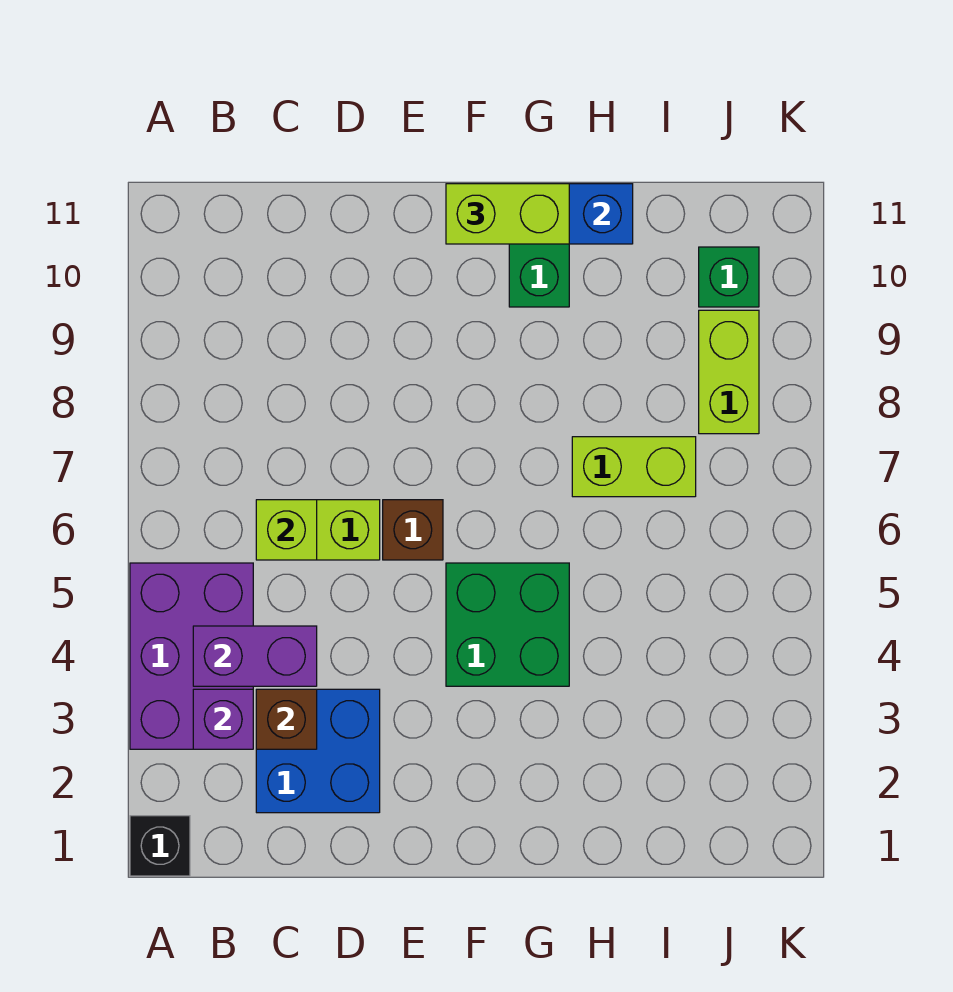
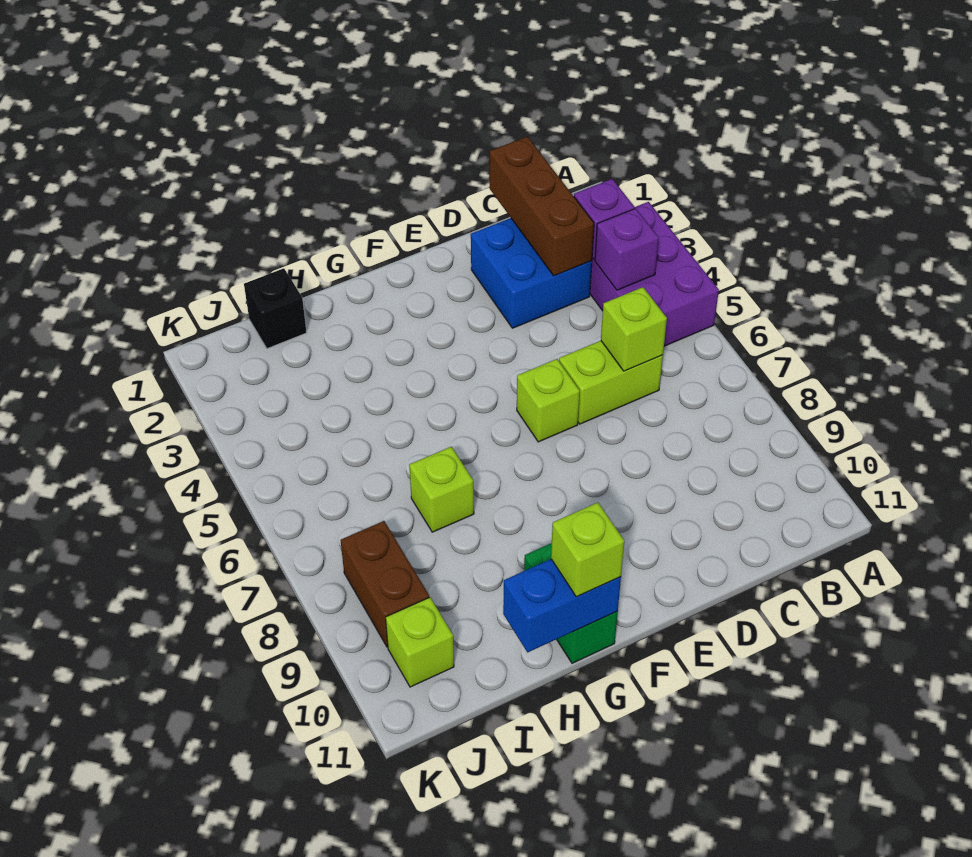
black brick A1 level 1 -> black brick I1 level 1
purple brick B4:C4 level 2 -> purple brick B4 level 2
brown brick C3 level 2 -> brown brick C1:C3 level 2
brown brick E6 level 1 -> lime brick E6 level 1
green brick F4:G5 level 1 -> none
lime brick F11:G11 level 3 -> lime brick G11 level 3
lime brick H7:I7 level 1 -> lime brick H7 level 1
lime brick J8:J9 level 1 -> brown brick J8:J9 level 1
green brick J10 level 1 -> lime brick J10 level 1

